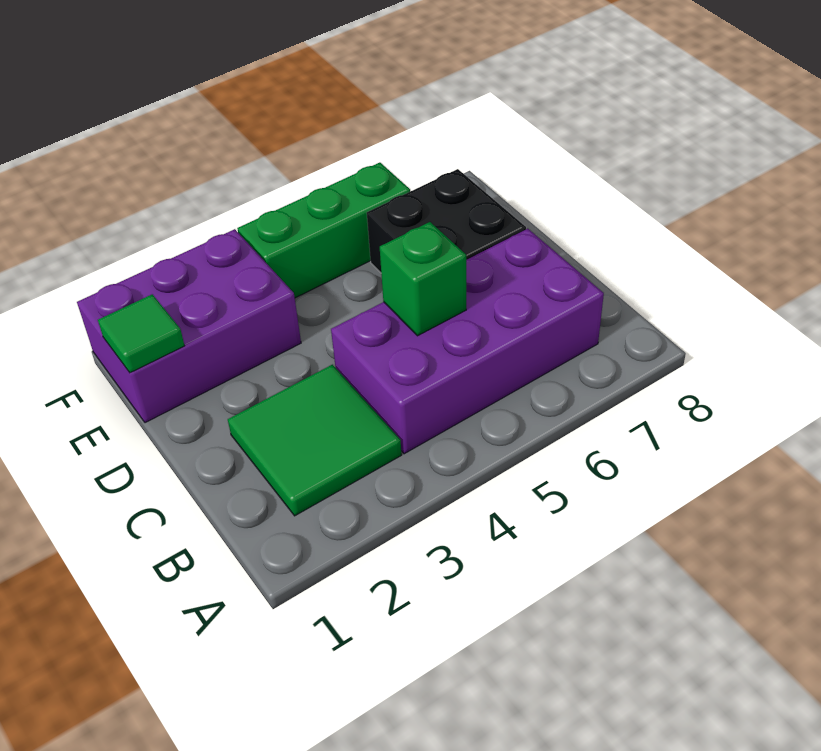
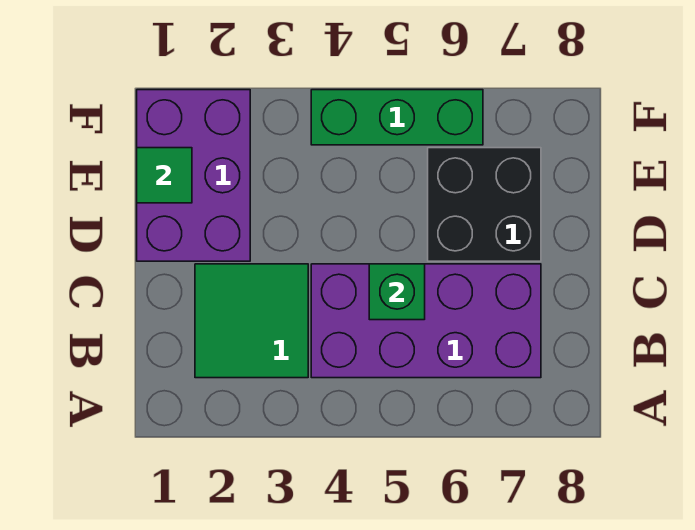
purple brick E1:F3 level 1 -> purple brick D1:F2 level 1

